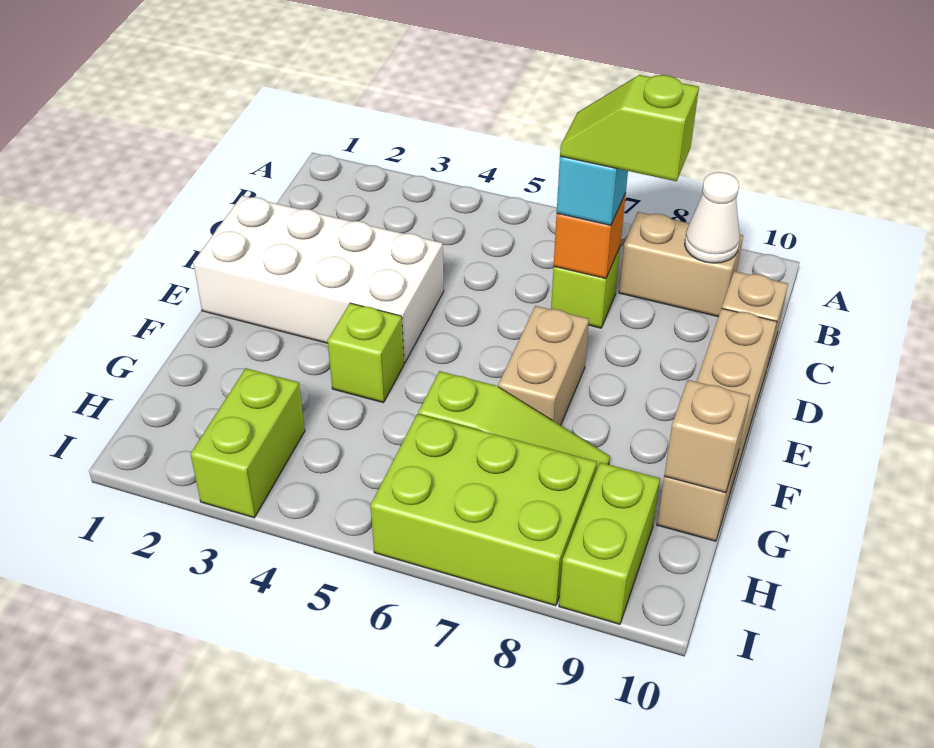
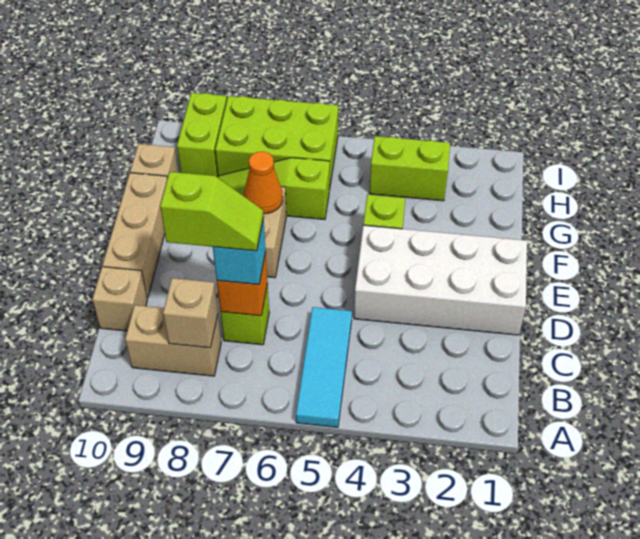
none -> cyan tile A5:C5 level 1
white cone B9 level 2 -> none
none -> orange cone F7 level 2
tan brick G10 level 2 -> tan brick B8 level 2
lime brick H3:I3 level 1 -> lime brick H3:H4 level 1

